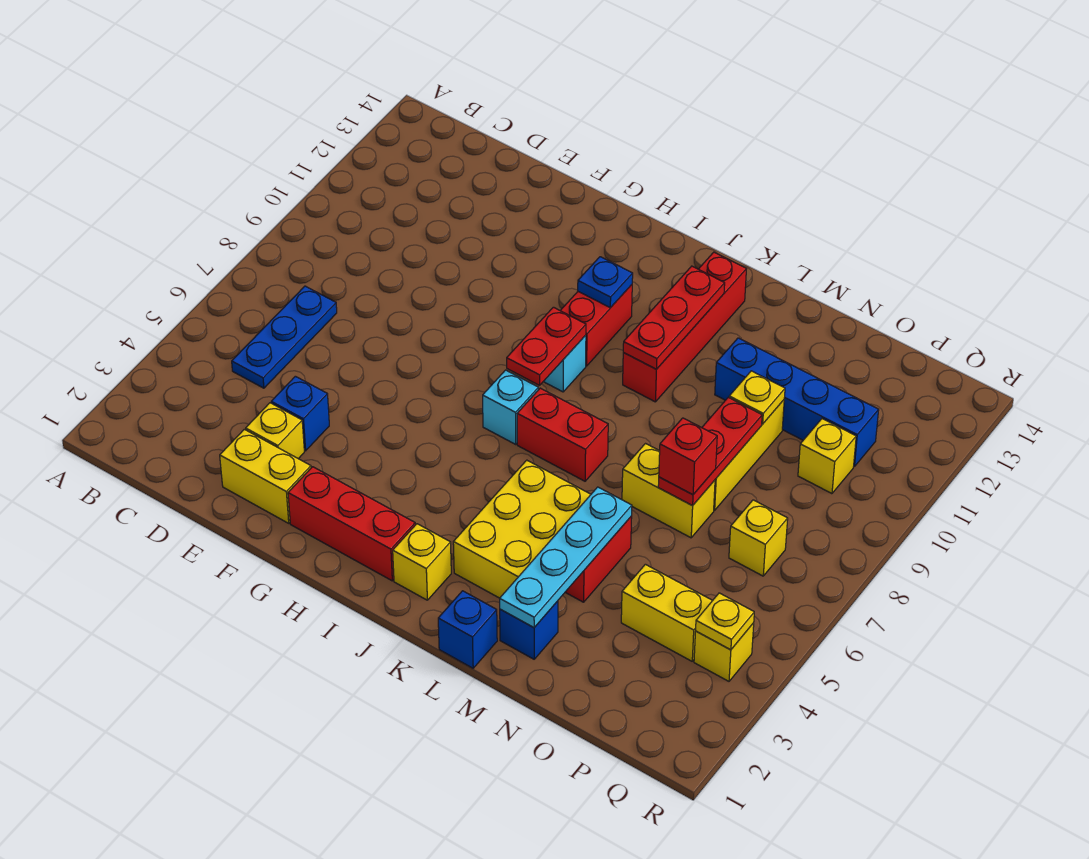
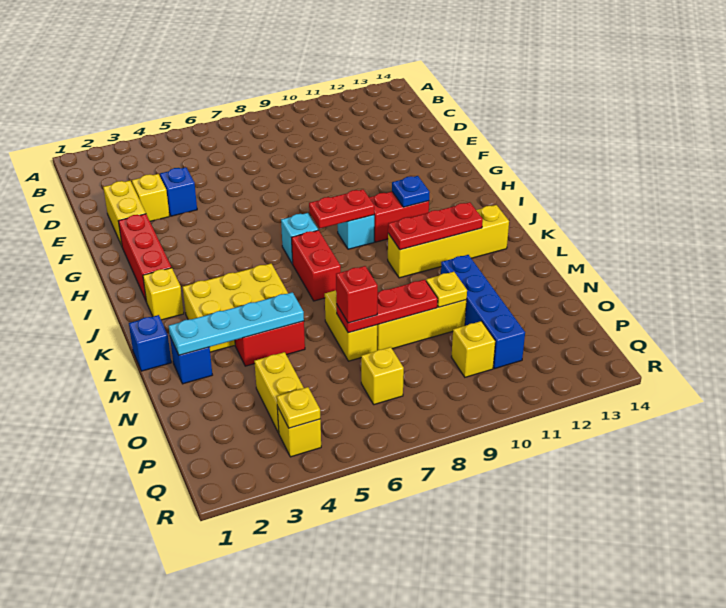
blue plate C5:C7 level 1 -> none
red brick K10:K13 level 1 -> yellow brick K10:K13 level 1

